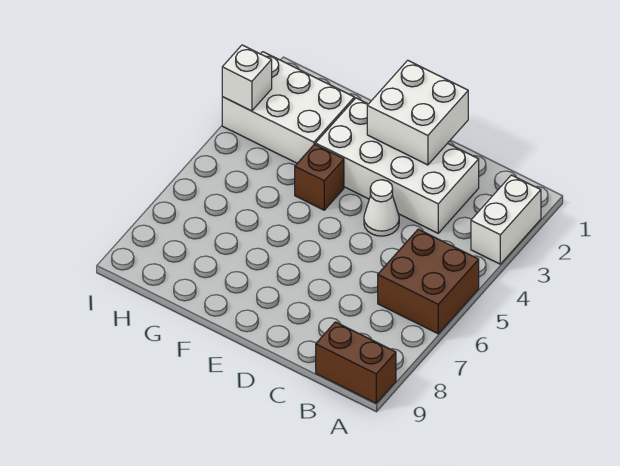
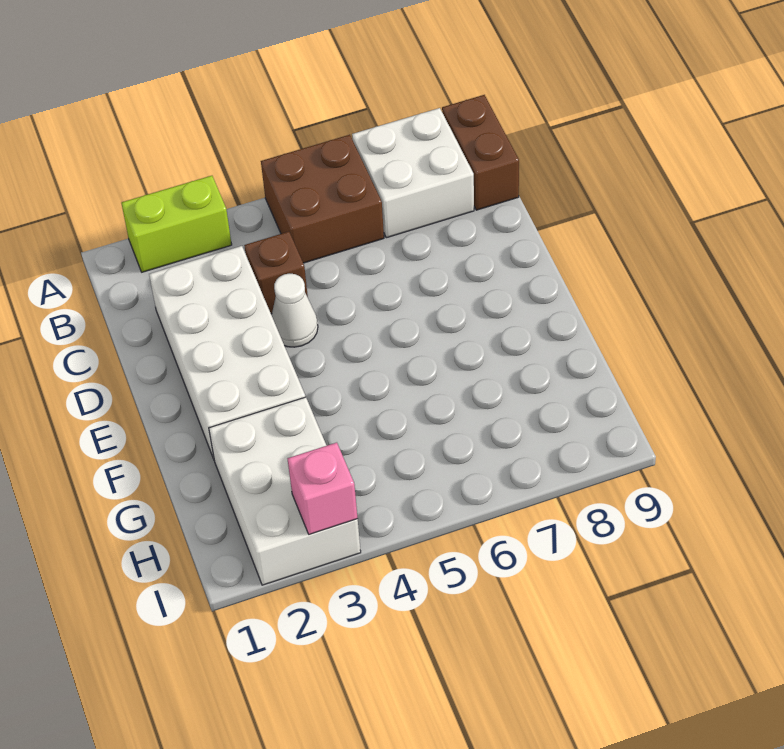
white brick A2:A3 level 1 -> lime brick A2:A3 level 1
white brick D1:E2 level 2 -> white brick A7:B8 level 1
brown brick F4 level 1 -> brown brick C4 level 1
white brick I3 level 2 -> pink brick I3 level 2

